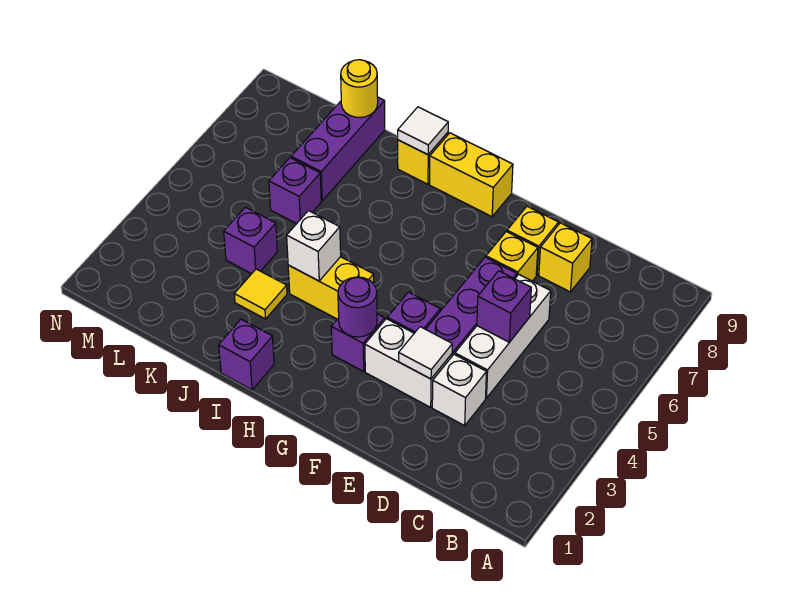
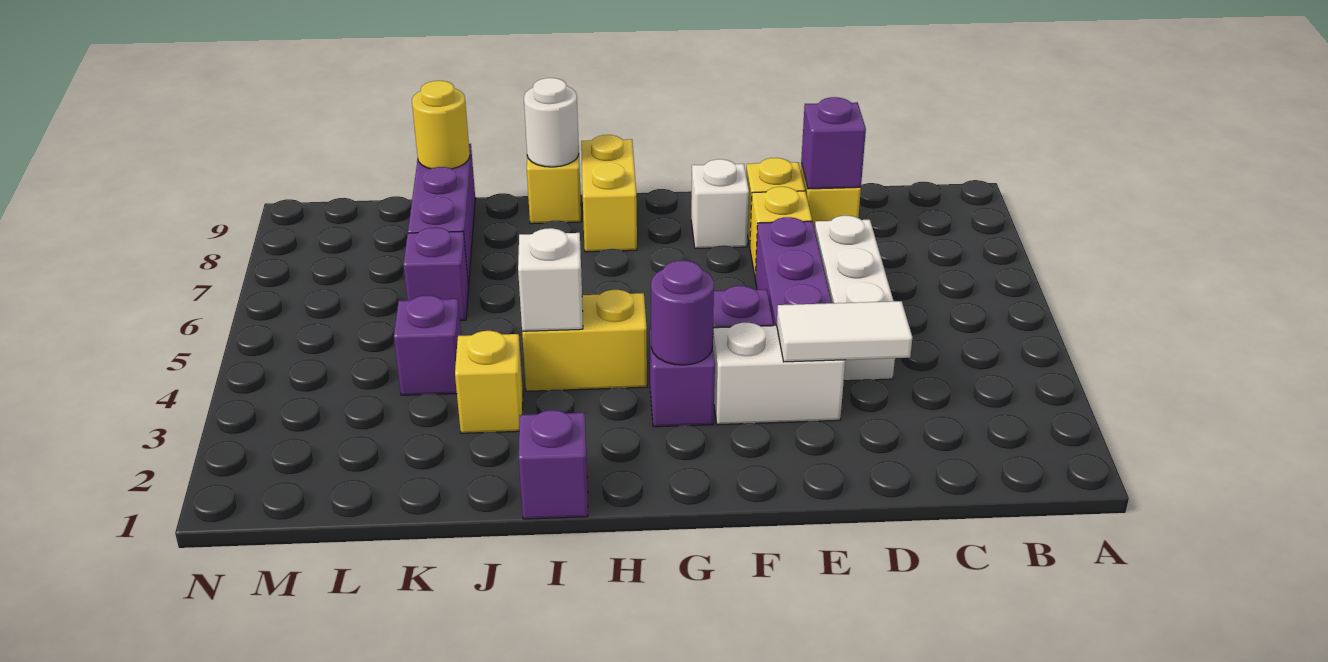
white brick D3 level 1 -> white brick F8 level 1
purple brick D5 level 2 -> purple brick D8 level 2
white tile E3 level 2 -> white tile D3:E3 level 2
yellow brick G9:H9 level 1 -> yellow brick H8:H9 level 1
white tile I9 level 2 -> white round brick I9 level 2
yellow tile J3 level 1 -> yellow brick J3 level 1

